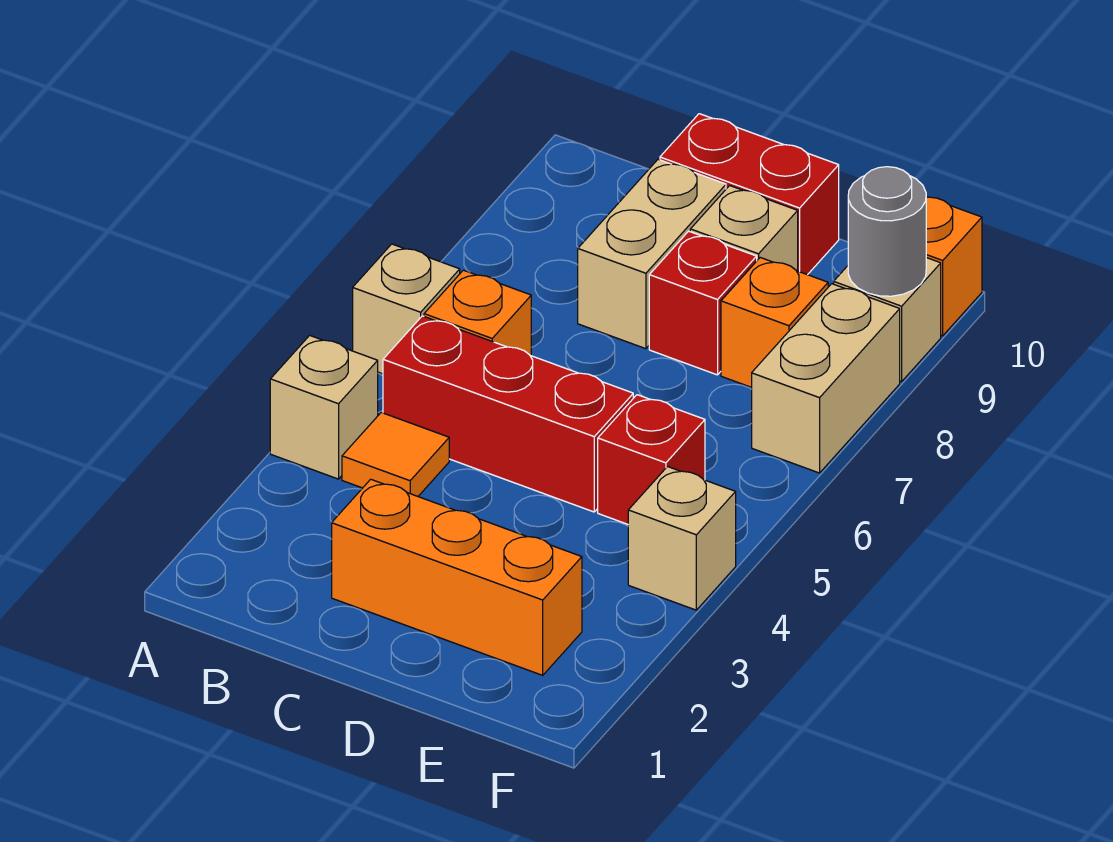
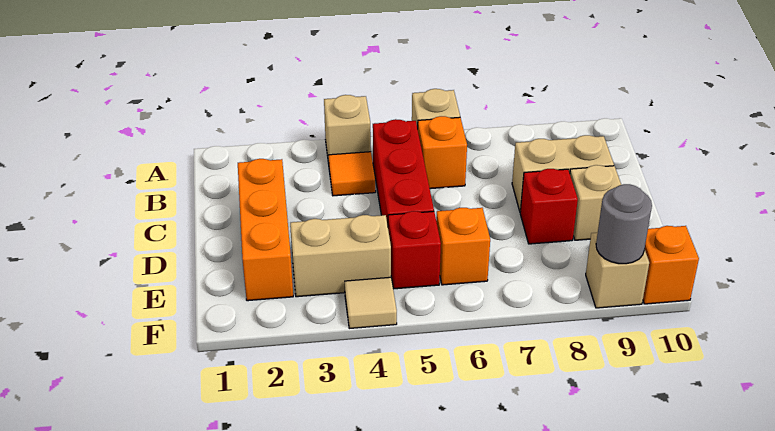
red brick C10:D10 level 1 -> none
orange brick E8 level 1 -> orange brick E6 level 1
tan brick F4 level 1 -> tan tile F4 level 1
tan brick F7:F8 level 1 -> tan brick E3:E4 level 1

